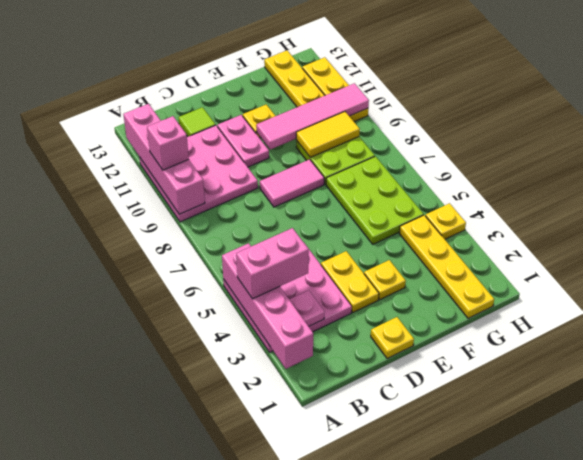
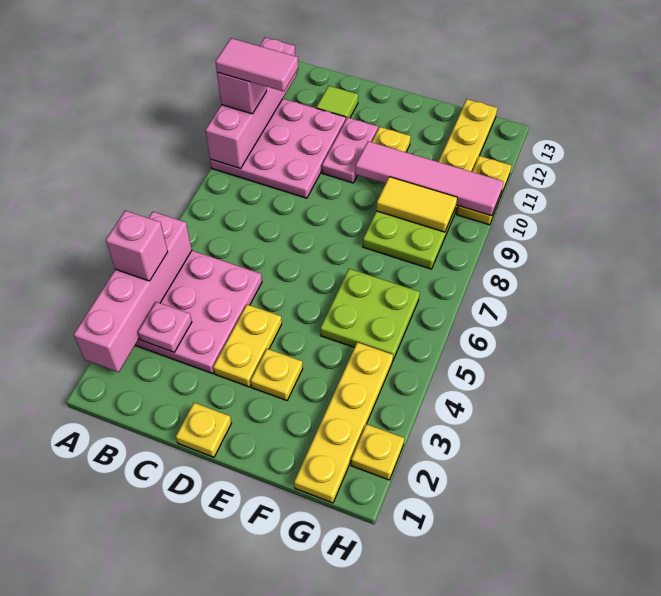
pink brick A4:B4 level 3 -> pink brick A4 level 3
pink tile D8:E8 level 1 -> pink tile A10:B10 level 4
lime plate F5:G7 level 1 -> lime plate F5:G6 level 1
yellow plate H4 level 1 -> yellow plate H2 level 1
yellow plate H10:H12 level 1 -> yellow plate H10:H11 level 1

